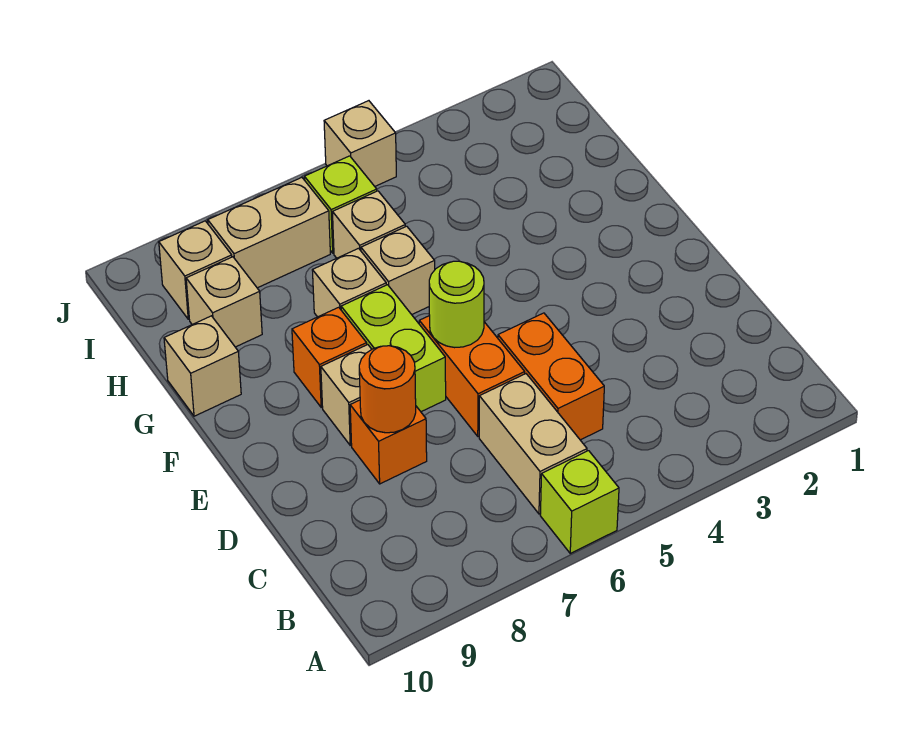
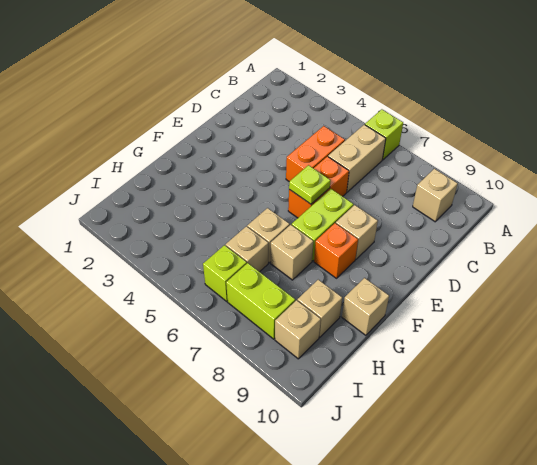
orange brick D8 level 1 -> none
orange round brick D8 level 2 -> none
lime round brick E6 level 2 -> lime plate E6 level 2
tan brick I7:I8 level 1 -> lime brick I7:I8 level 1
tan brick J5 level 1 -> tan brick B9 level 1

